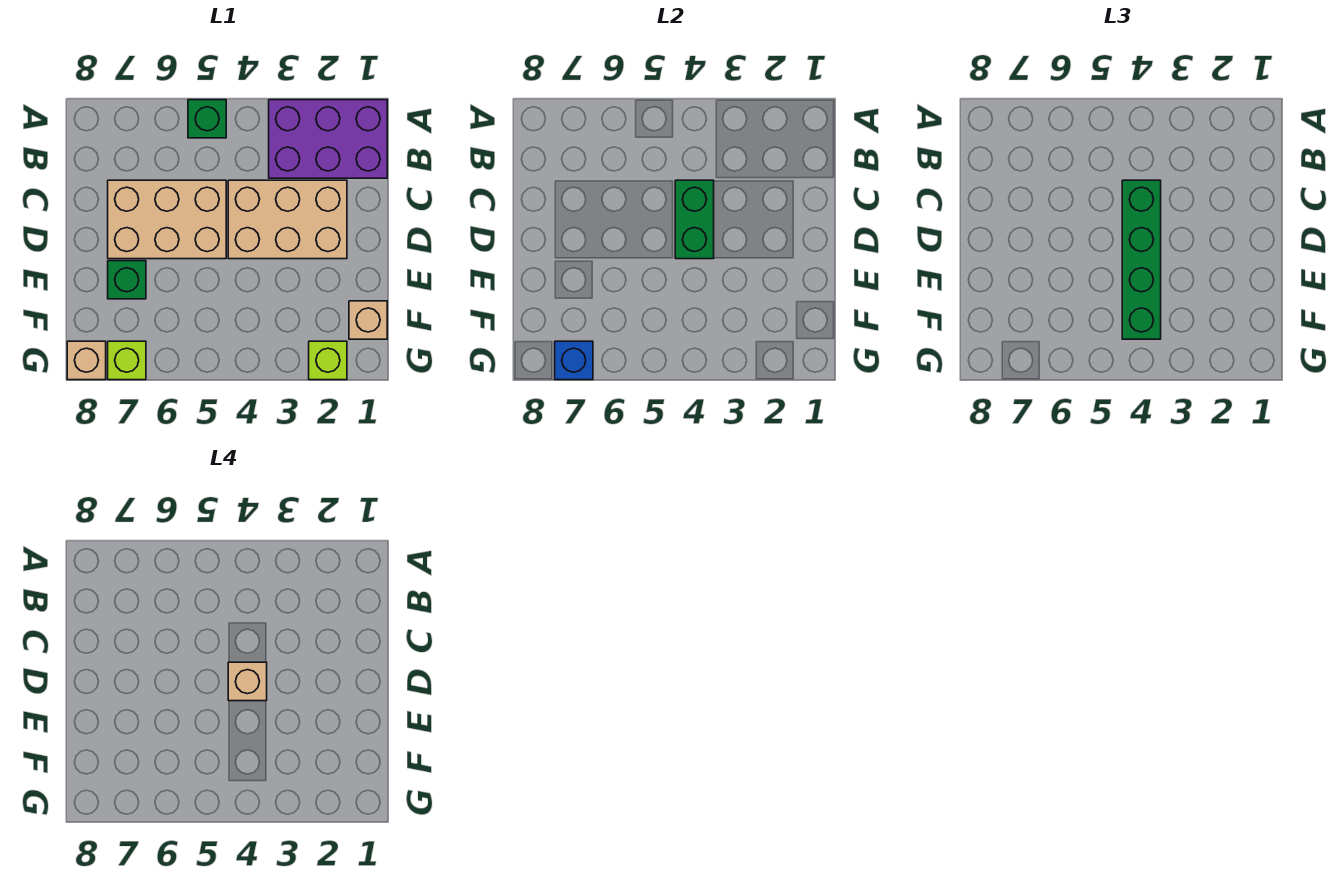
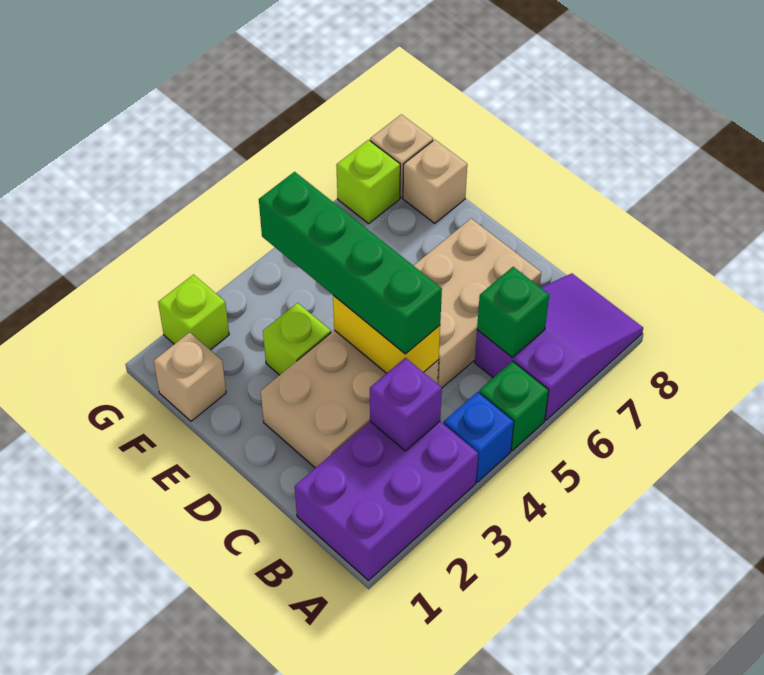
none -> purple slope A6:B8 level 1 top 6
none -> purple brick B3 level 2
green brick C4:D4 level 2 -> yellow brick C4:D4 level 2
tan brick D4 level 4 -> tan brick F8 level 1
none -> lime brick E3 level 1
green brick E7 level 1 -> green brick B6 level 2
blue brick G7 level 2 -> blue brick A4 level 1

